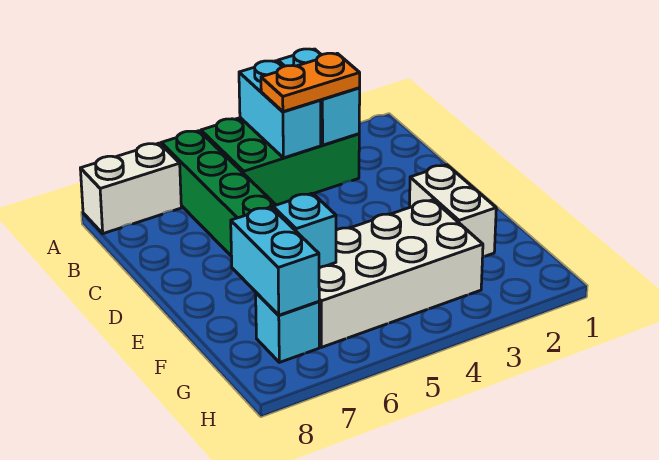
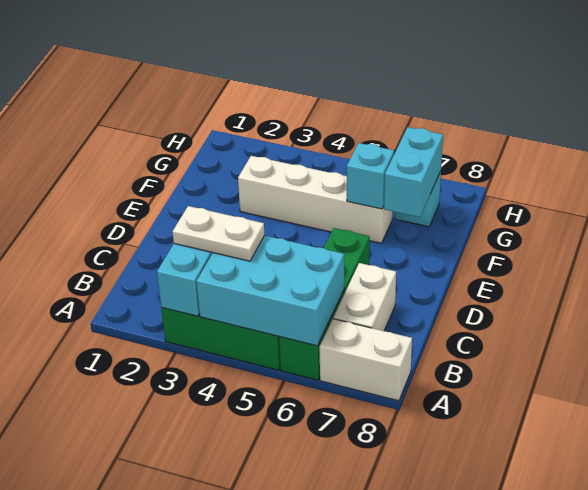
cyan brick A4:B4 level 2 -> cyan brick A4:B6 level 2
orange plate B3:B4 level 3 -> white plate B3:B4 level 3
white brick E2:F2 level 1 -> white brick B7:C7 level 1
white brick F3:G6 level 1 -> white brick F3:F6 level 1

